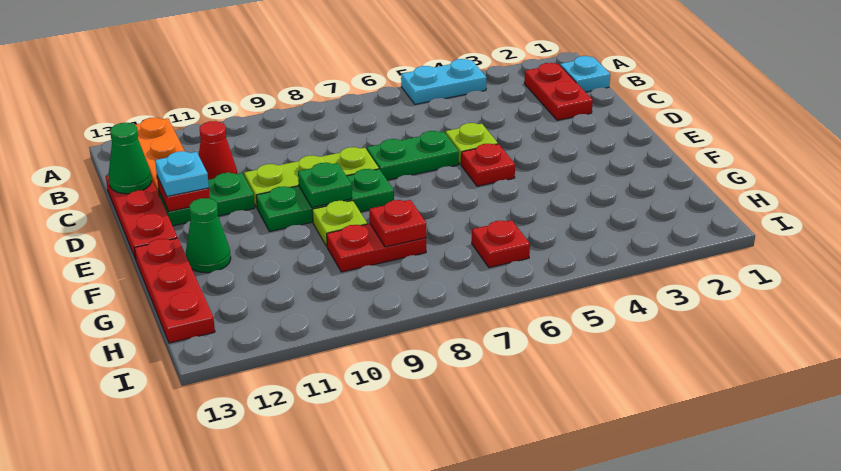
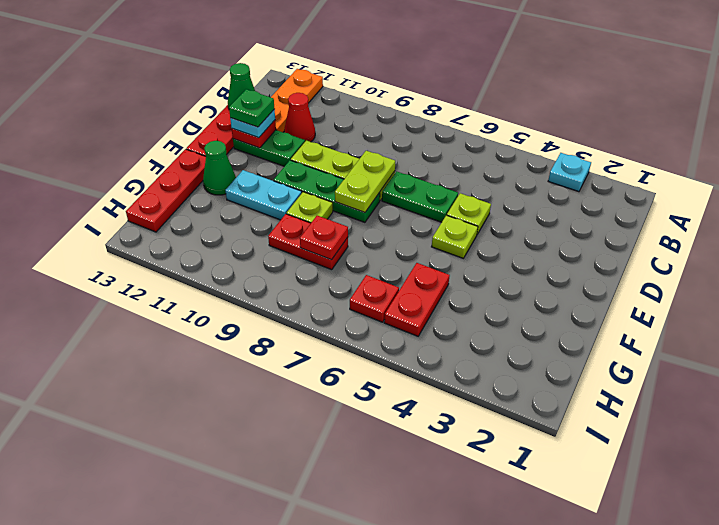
cyan plate A4:A5 level 1 -> cyan plate F10:F11 level 1
cyan plate B1 level 1 -> cyan plate A3 level 1
red plate B2:C2 level 1 -> red plate G5:H5 level 1
none -> lime plate D8:E8 level 2
red plate E5 level 1 -> lime plate E5 level 1
green plate E9 level 2 -> green plate D12 level 4

